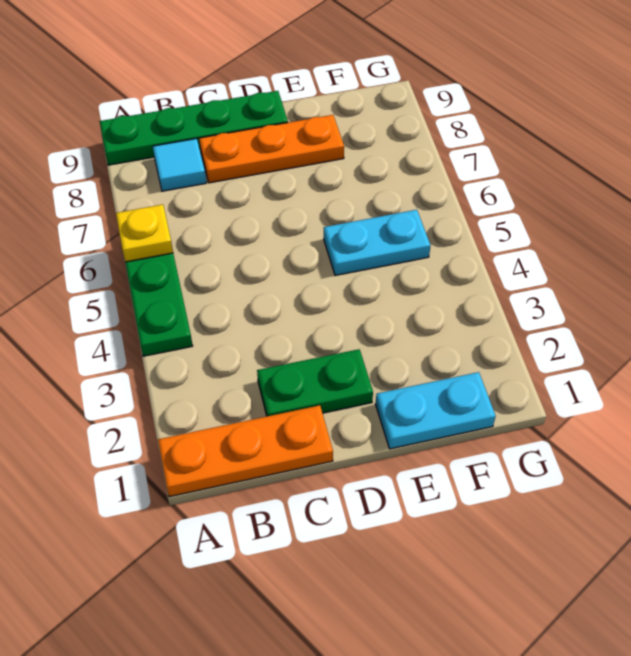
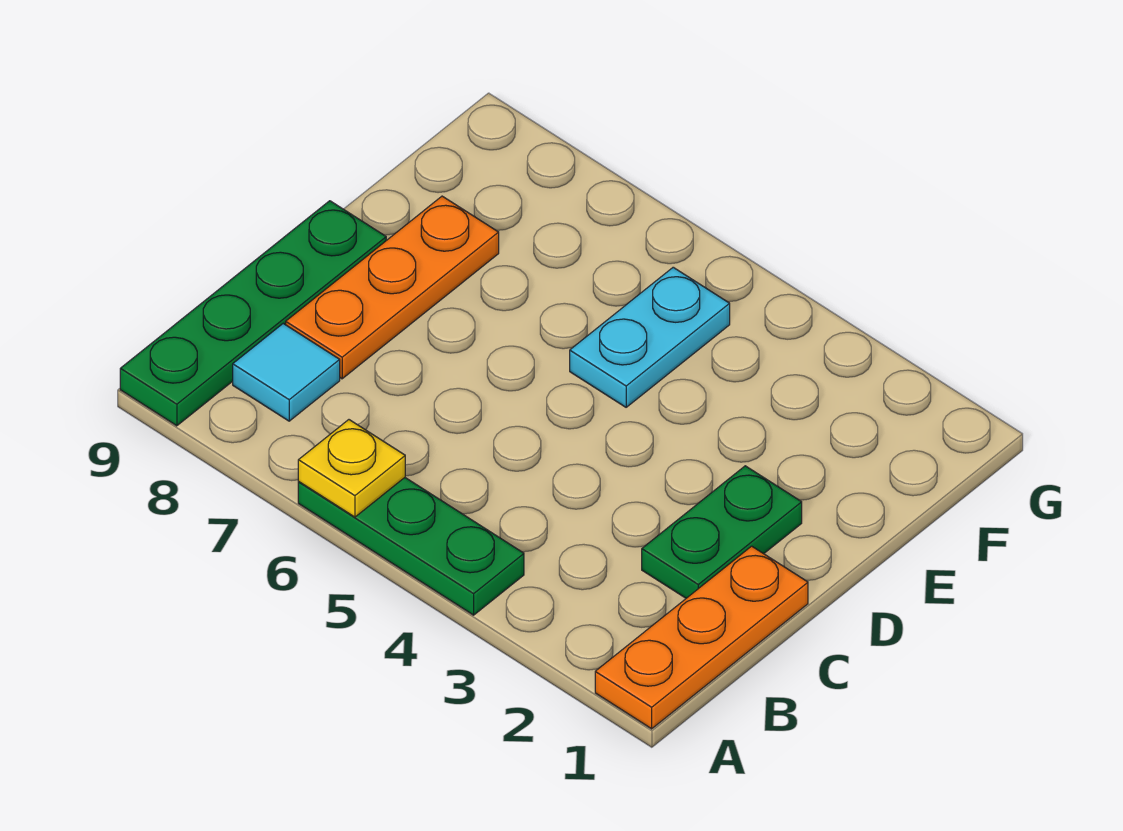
cyan plate E1:F1 level 1 -> none

